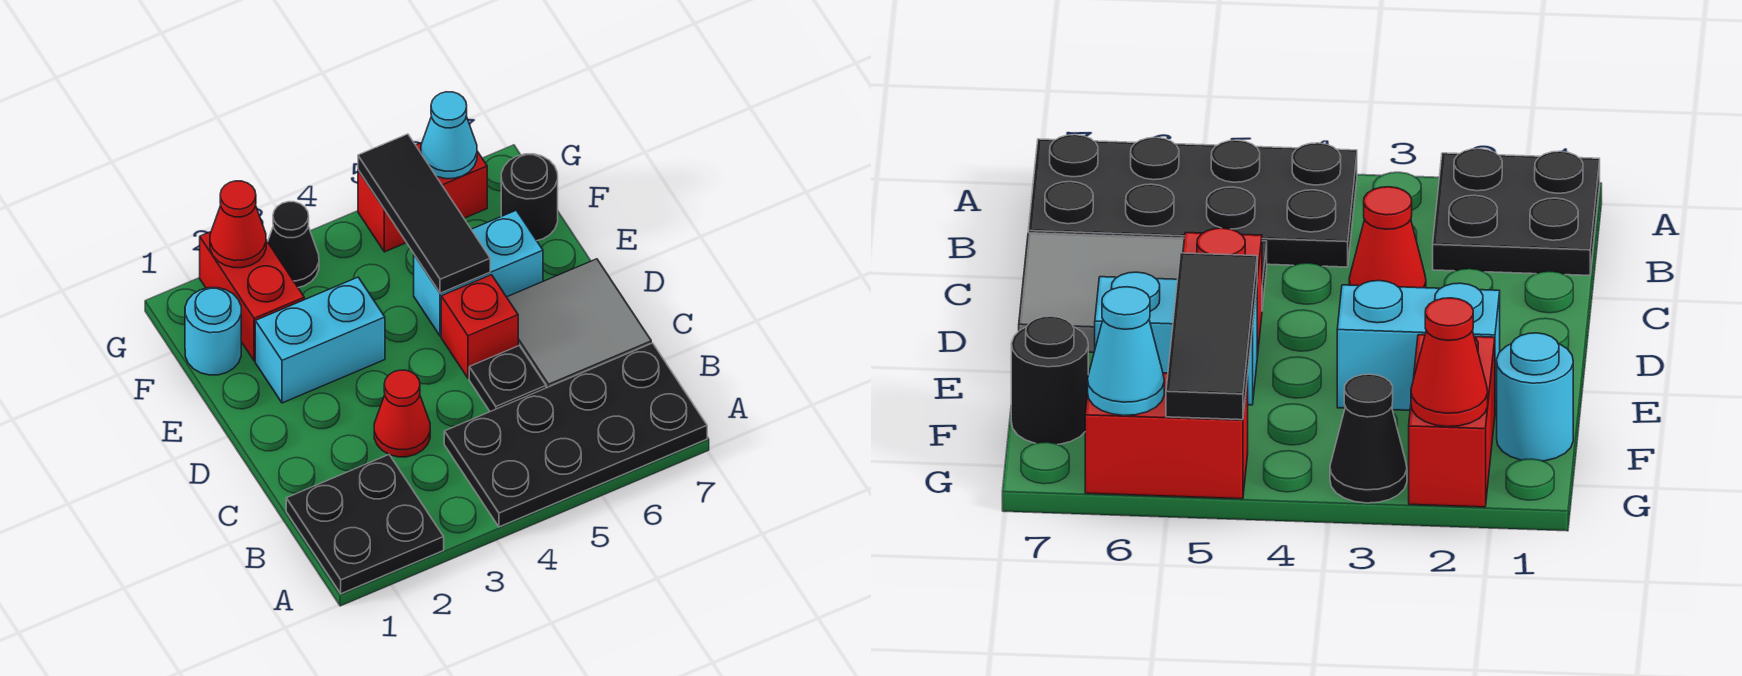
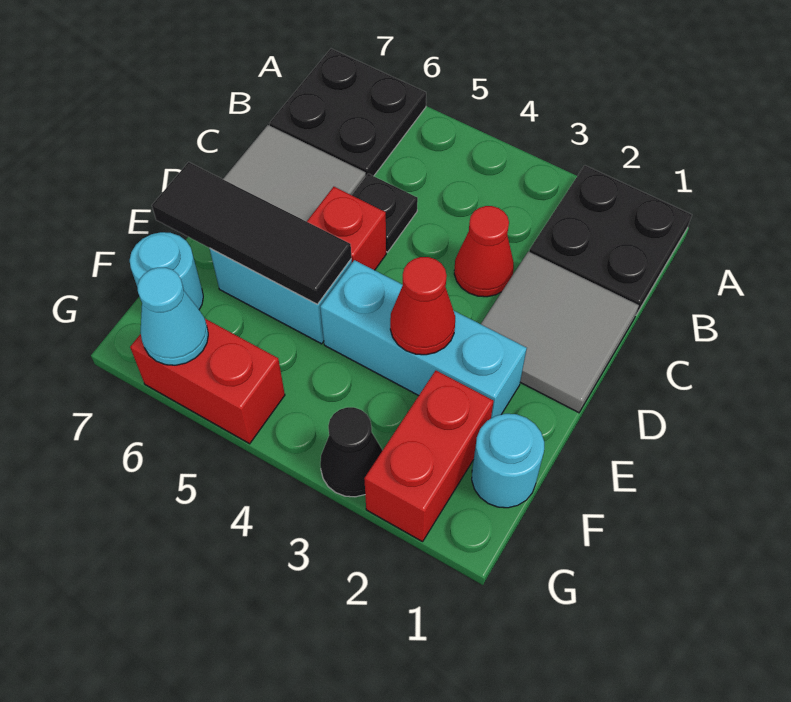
black plate A4:B7 level 1 -> black plate A6:B7 level 1
none -> grey tile C1:D2 level 1
cyan brick E2:E3 level 1 -> cyan brick E2:E4 level 1
black tile E5:G5 level 2 -> black tile E5:E7 level 2
black round brick F7 level 1 -> cyan round brick F7 level 1
red cone G2 level 2 -> red cone E3 level 2

